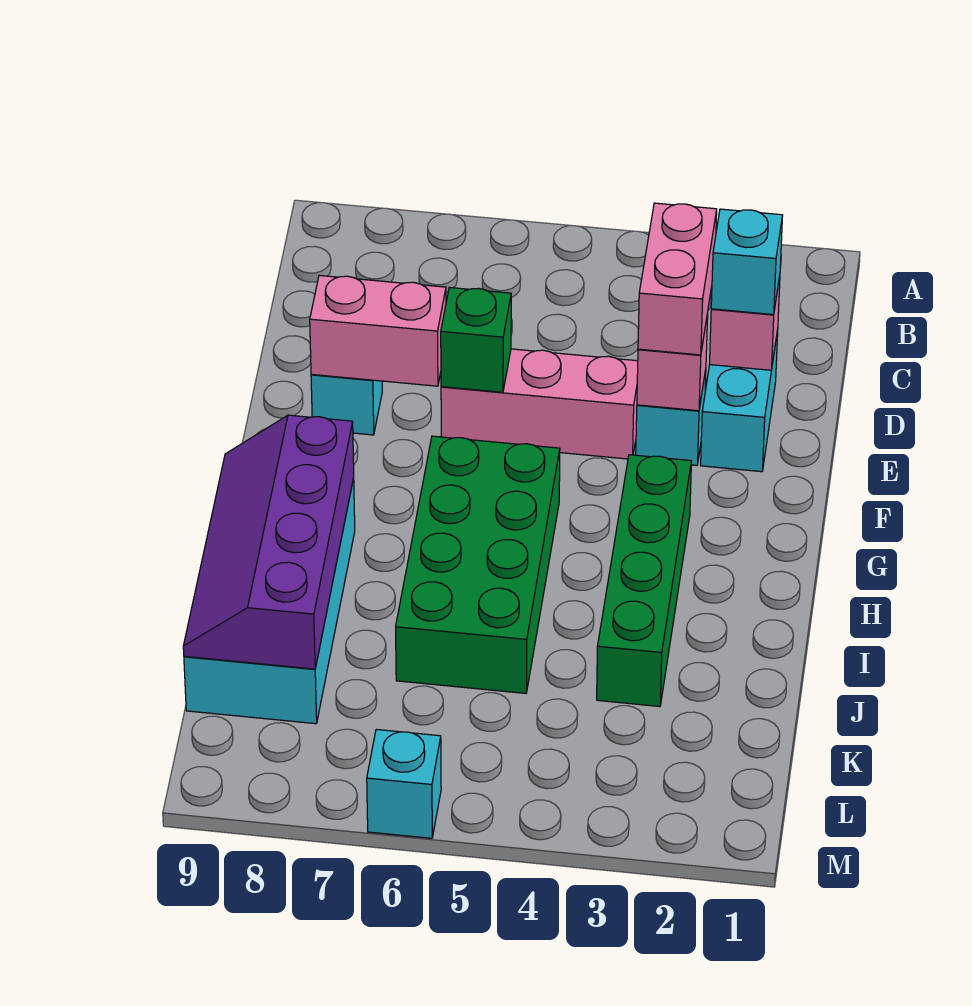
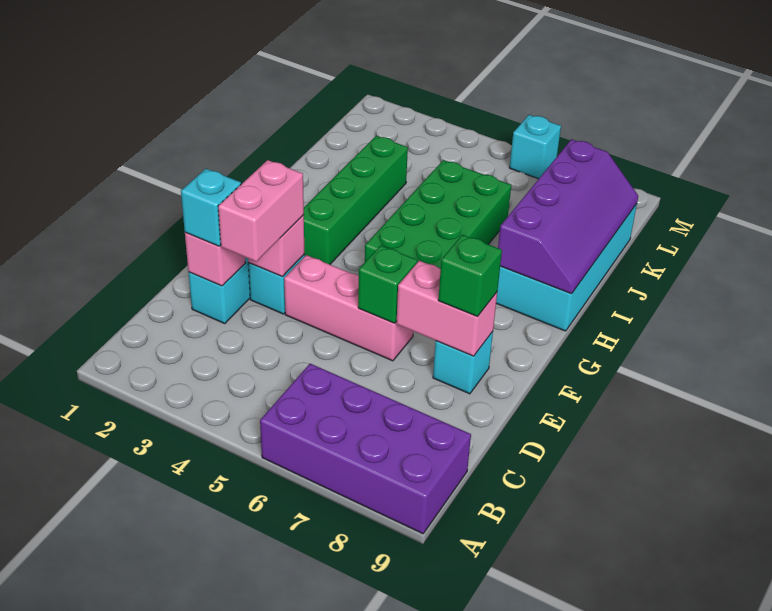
none -> purple brick A6:B9 level 1
none -> green brick E8 level 3

